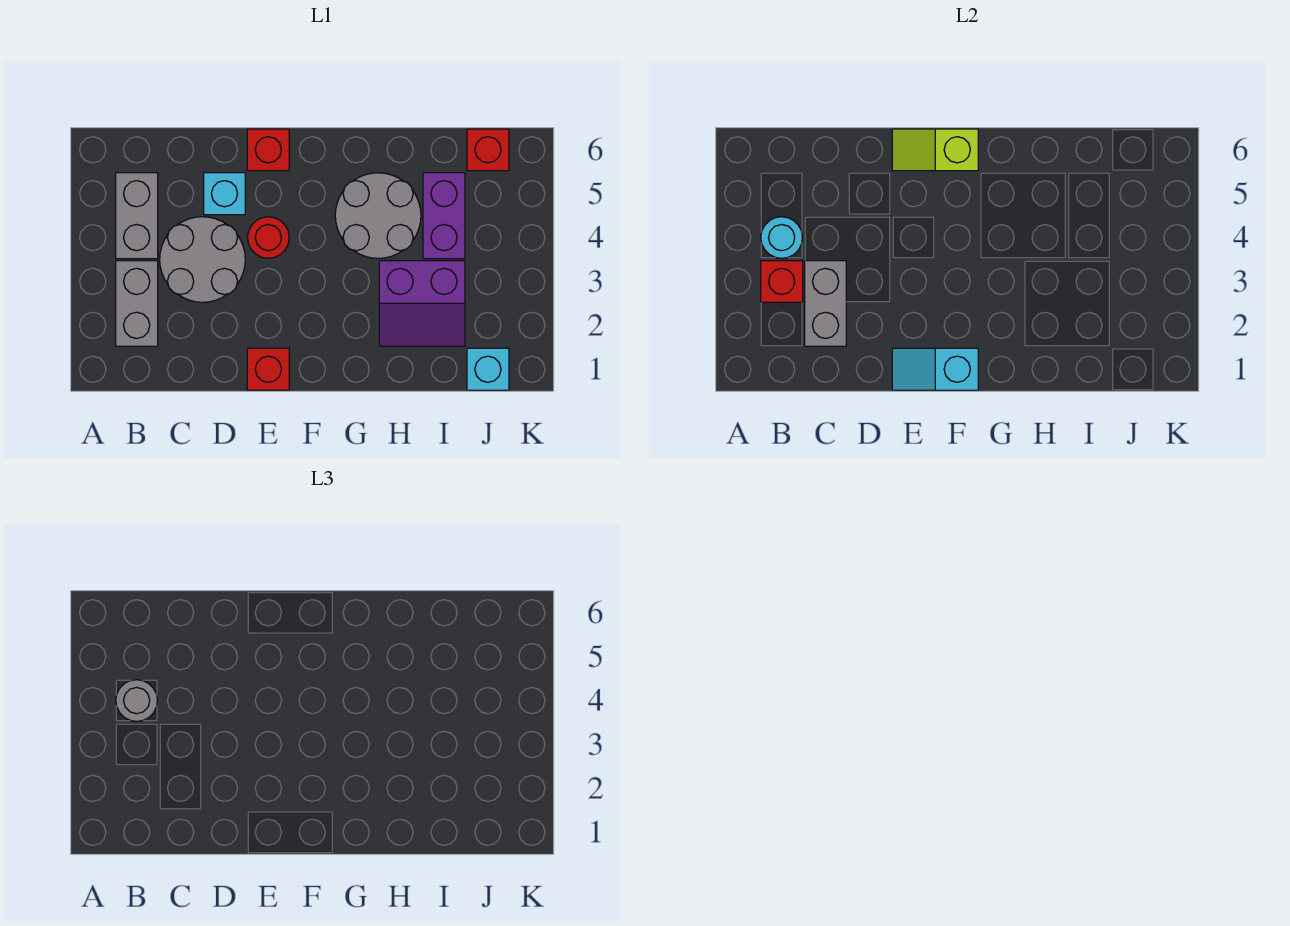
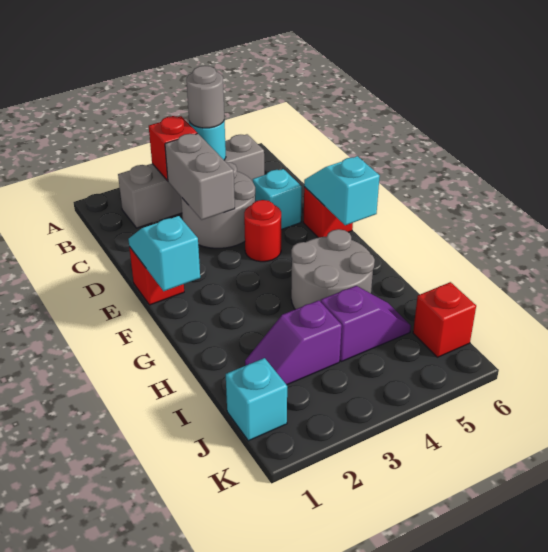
grey brick C2:C3 level 2 -> grey brick C3:D3 level 2
lime slope E6:F6 level 2 top F -> cyan slope E6:F6 level 2 top F
purple slope H2:I3 level 1 top 3 -> purple slope I2:I3 level 1 top 3
purple brick I4:I5 level 1 -> purple slope I4:I5 level 1 top 4

